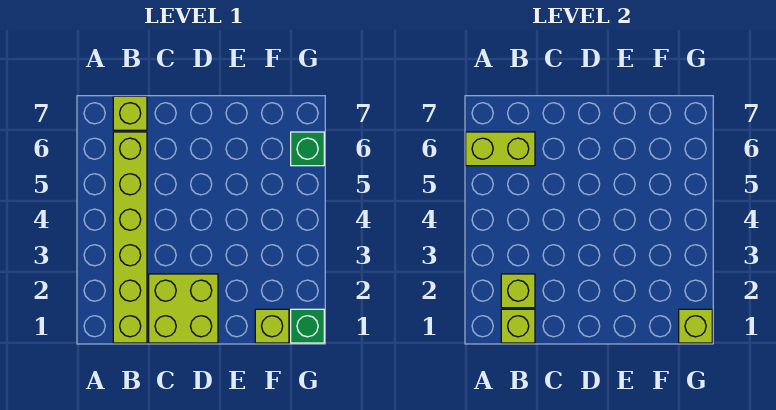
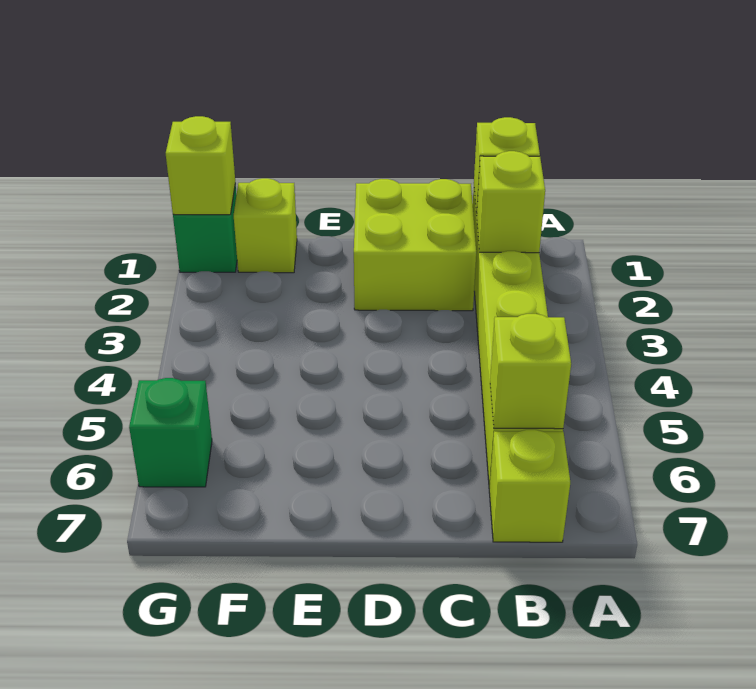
lime brick A6:B6 level 2 -> lime brick B6 level 2

